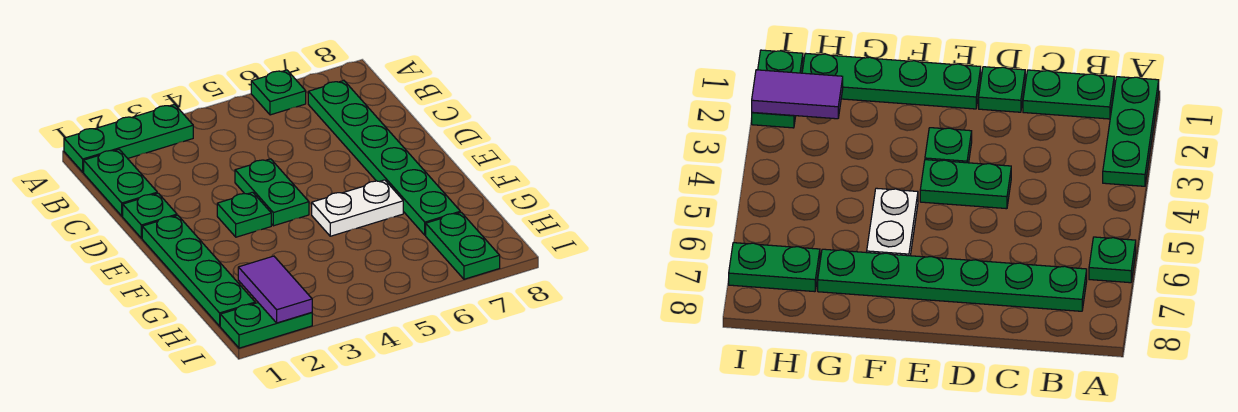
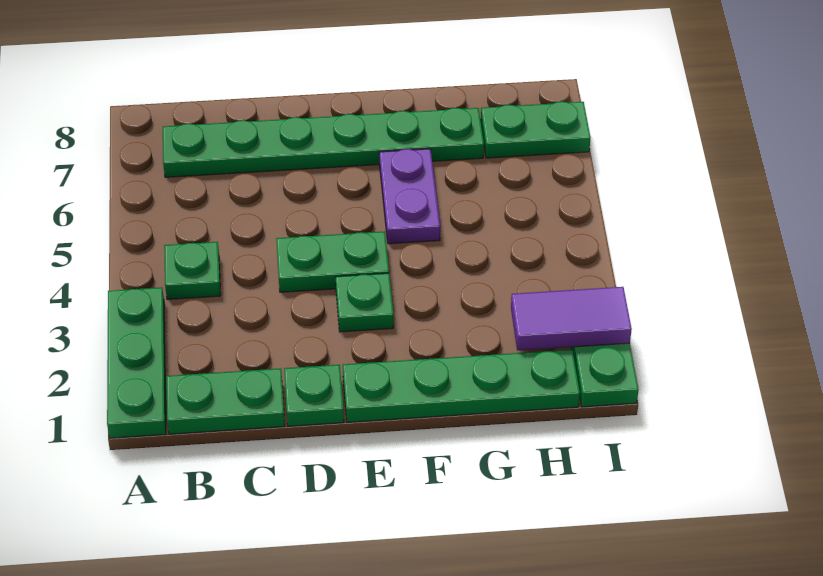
green plate A6 level 1 -> green plate B4 level 1
white plate F5:F6 level 1 -> purple plate F5:F6 level 1

